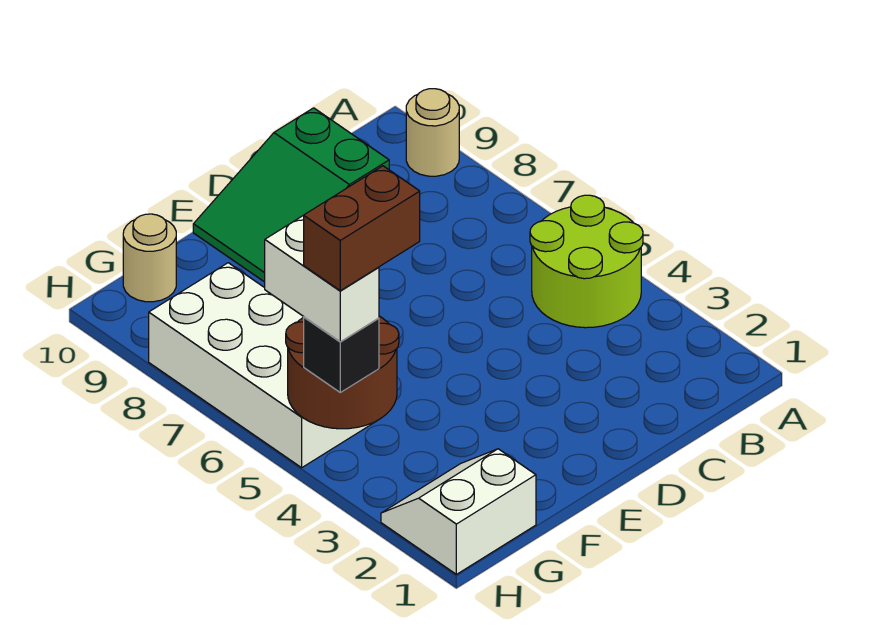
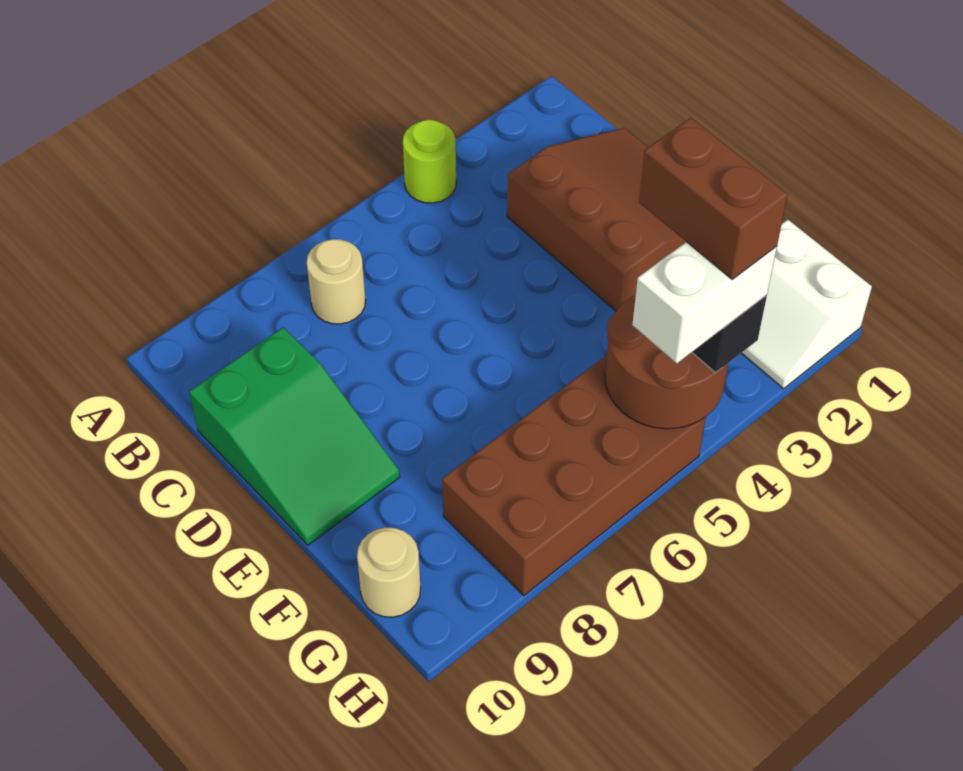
lime round brick A4:B5 level 1 -> lime round brick A4 level 1
tan round brick A9 level 1 -> tan round brick B7 level 1
none -> brown slope C1:E3 level 1 top 3
white brick G5:H8 level 1 -> brown brick G5:H8 level 1

